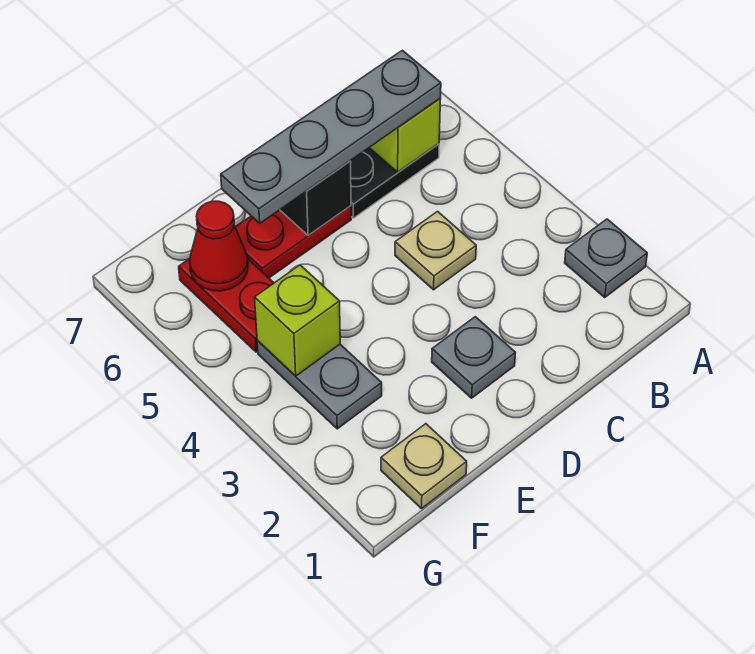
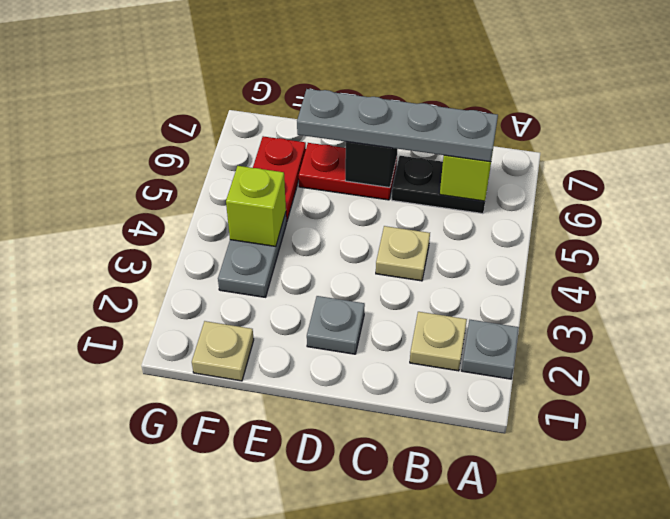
none -> tan plate B2 level 1
red cone F6 level 2 -> none

